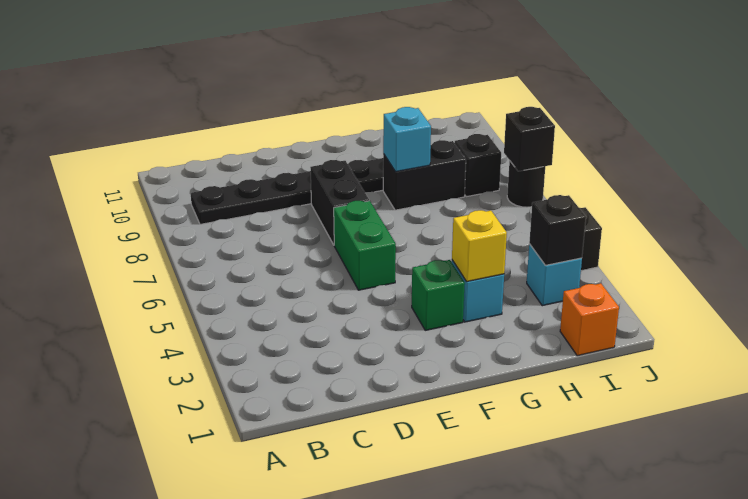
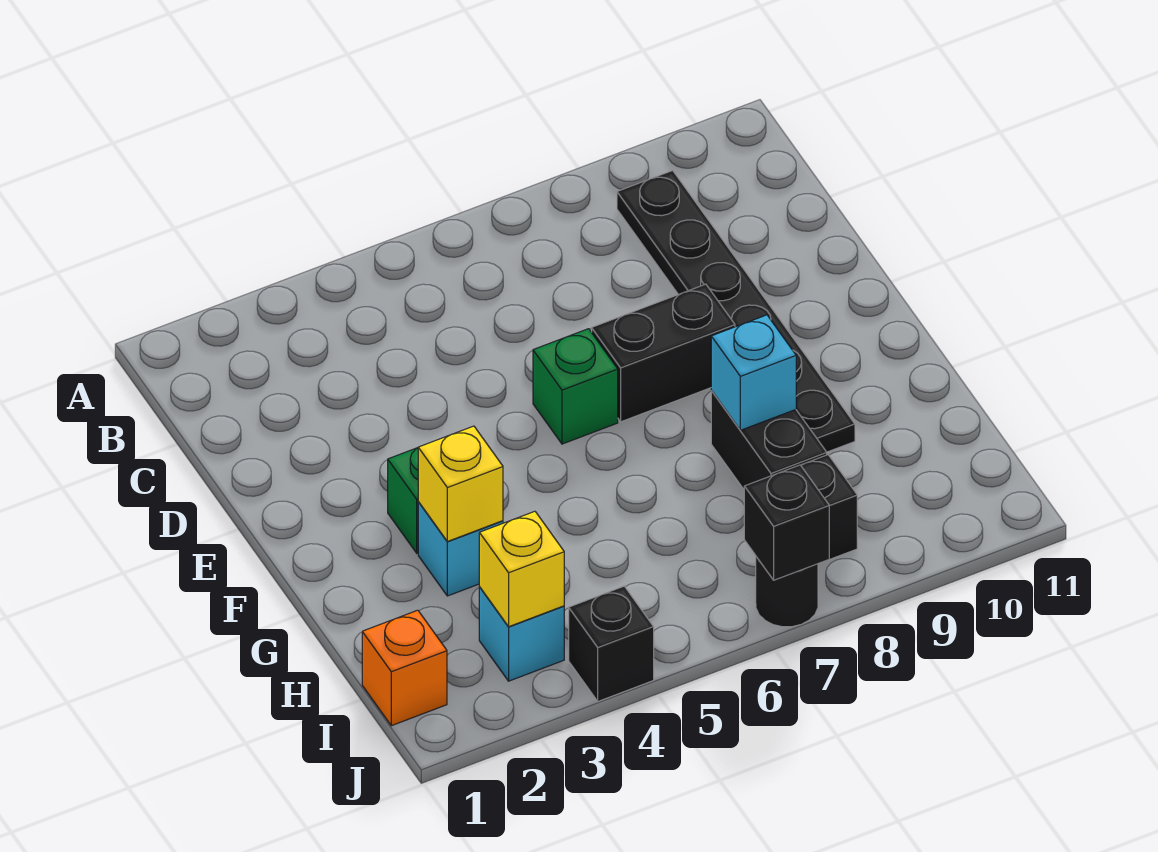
green brick E5:E6 level 1 -> green brick E6 level 1
black brick I3 level 2 -> yellow brick I3 level 2

